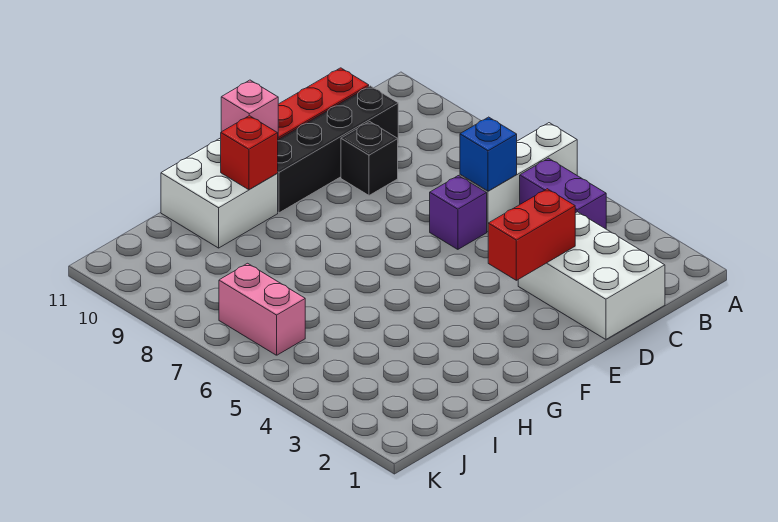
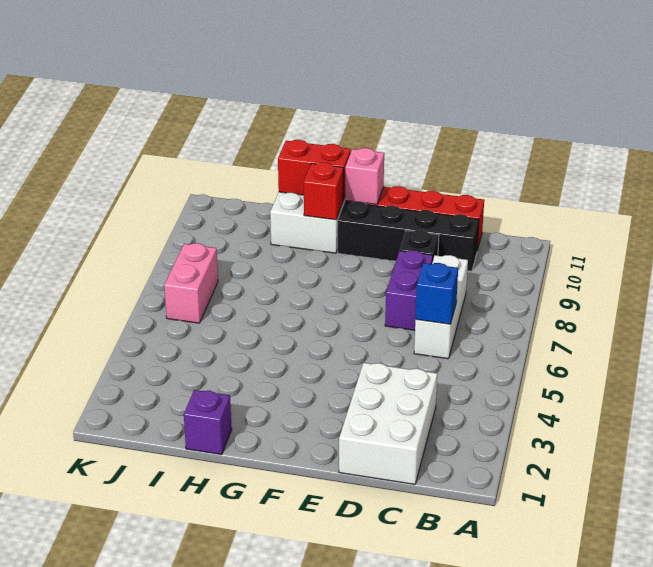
white brick A6:C6 level 1 -> white brick C6:C8 level 1
purple brick B4:B5 level 1 -> purple brick D7:D8 level 1
red brick D3:E3 level 2 -> red brick G11:H11 level 2
purple brick D6 level 1 -> purple brick H1 level 1

